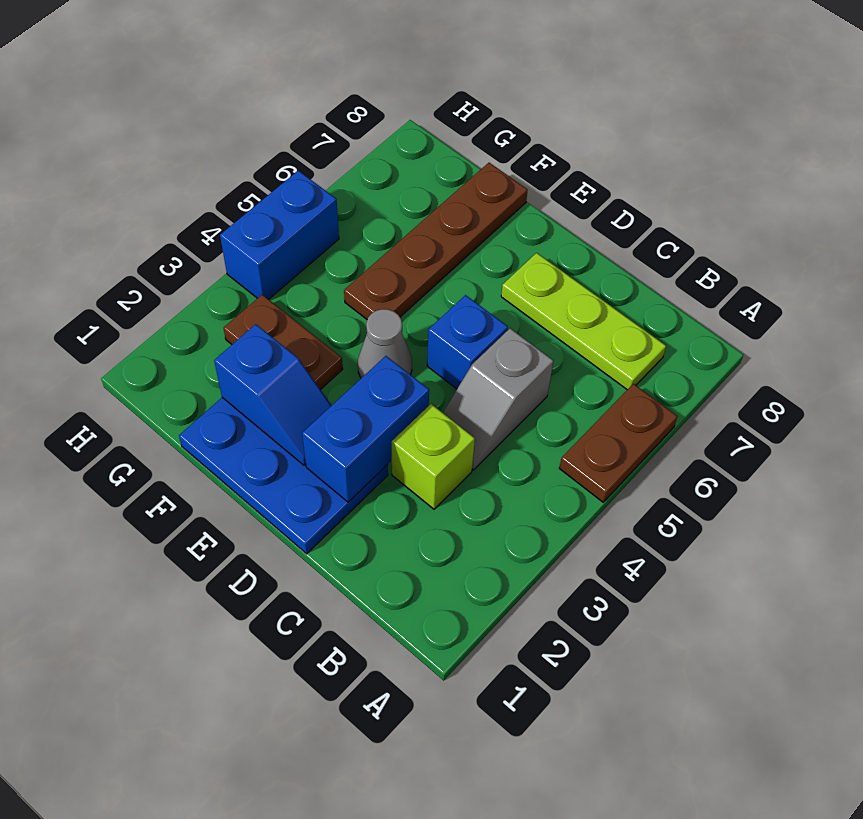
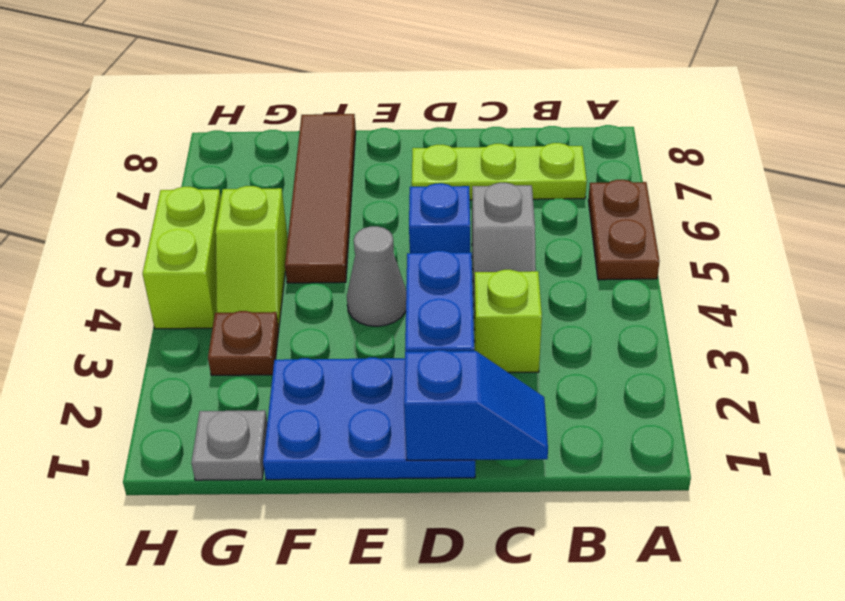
blue slope E2:F2 level 2 top F -> blue slope C1:D1 level 2 top D
brown plate F3:G3 level 1 -> brown plate G3 level 1
brown plate F5:F8 level 1 -> brown tile F5:F8 level 1
none -> grey plate G1 level 1
none -> lime slope G4:G5 level 1 top 5
blue brick H4:H5 level 1 -> lime brick H4:H5 level 1

